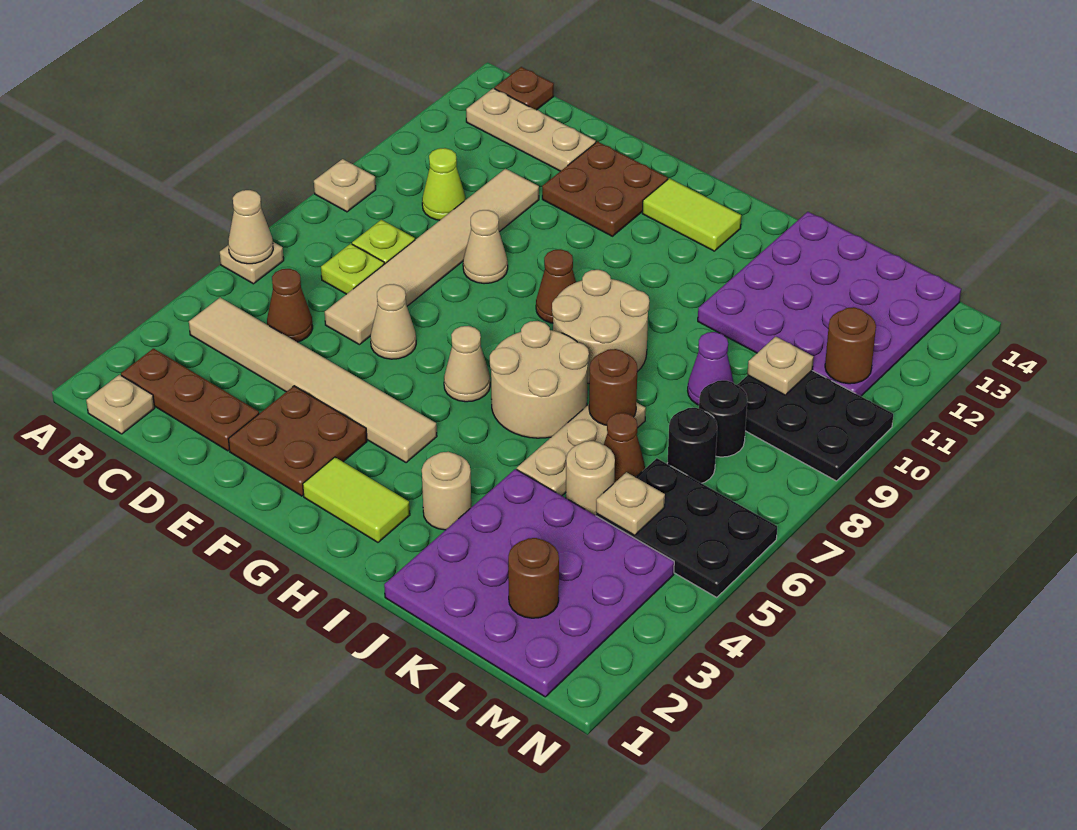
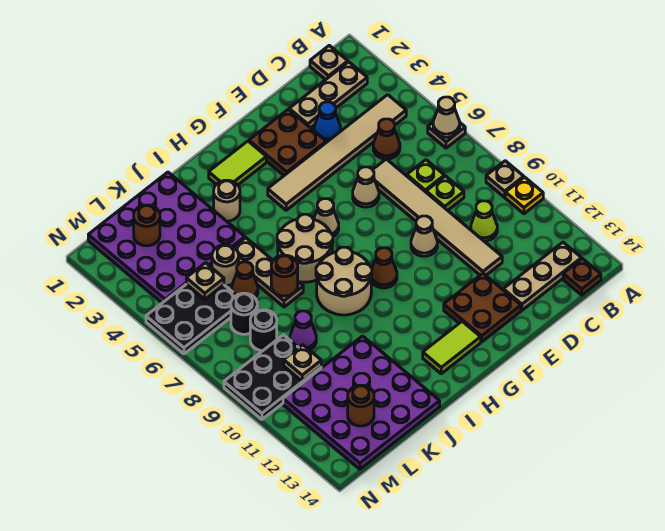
none -> yellow plate A10 level 1
brown plate B2:D2 level 1 -> tan plate B2:D2 level 1
none -> blue cone D3 level 1
brown round brick M11 level 2 -> brown round brick L13 level 2

